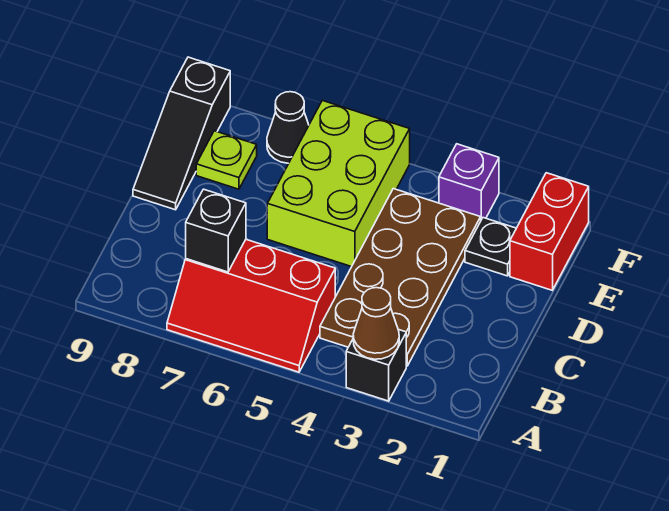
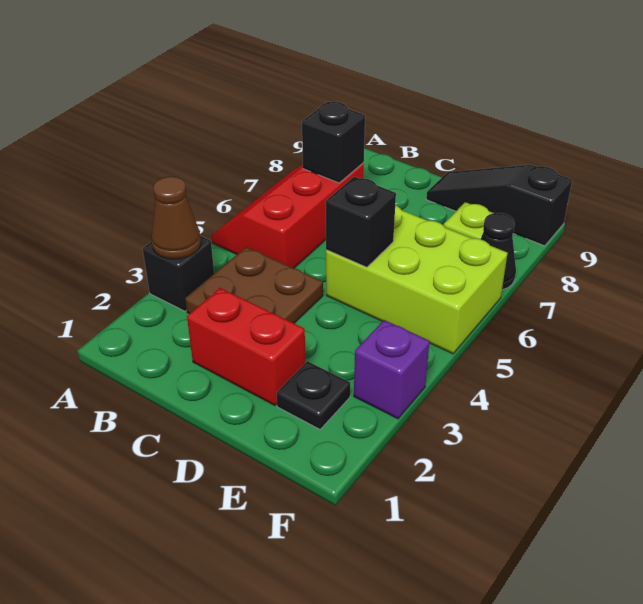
brown plate B3:E4 level 1 -> brown plate B3:C4 level 1
none -> black brick D5 level 2
red brick E1:F1 level 1 -> red brick C2:D2 level 1

